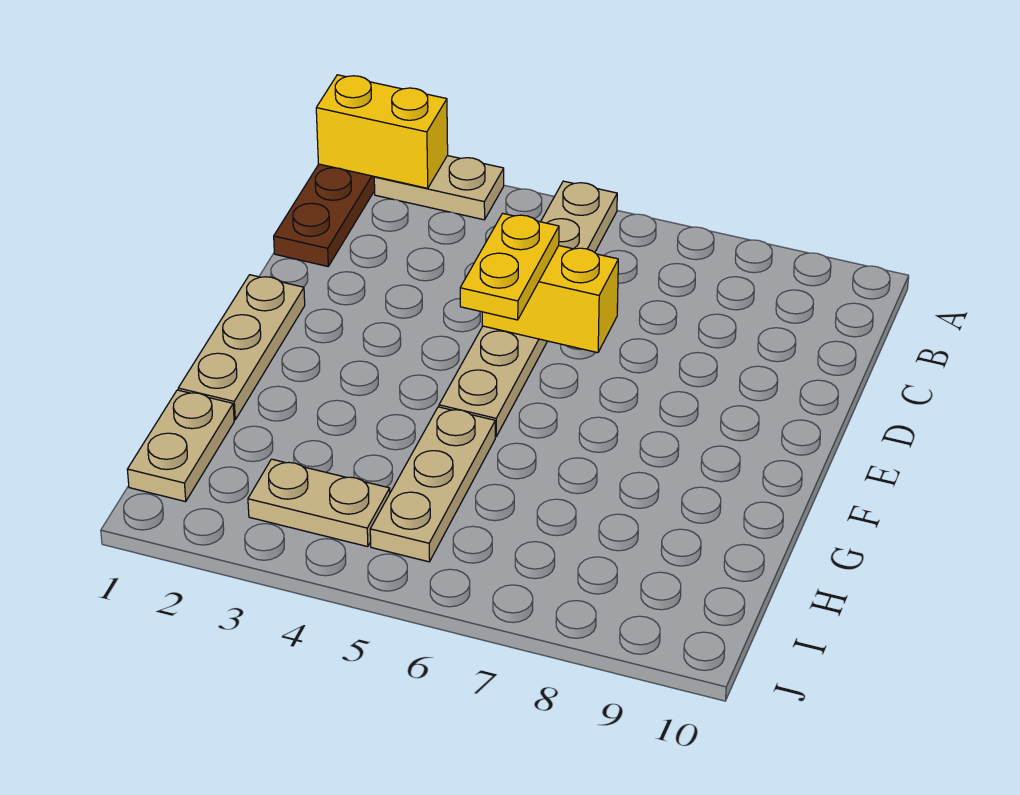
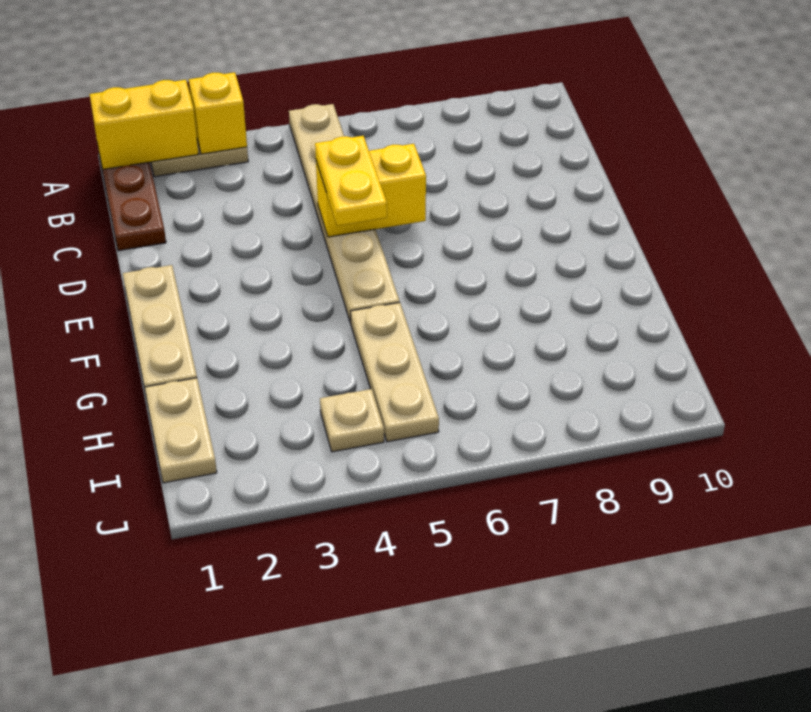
none -> yellow brick A3 level 2
tan plate I3:I4 level 1 -> tan plate I4 level 1

